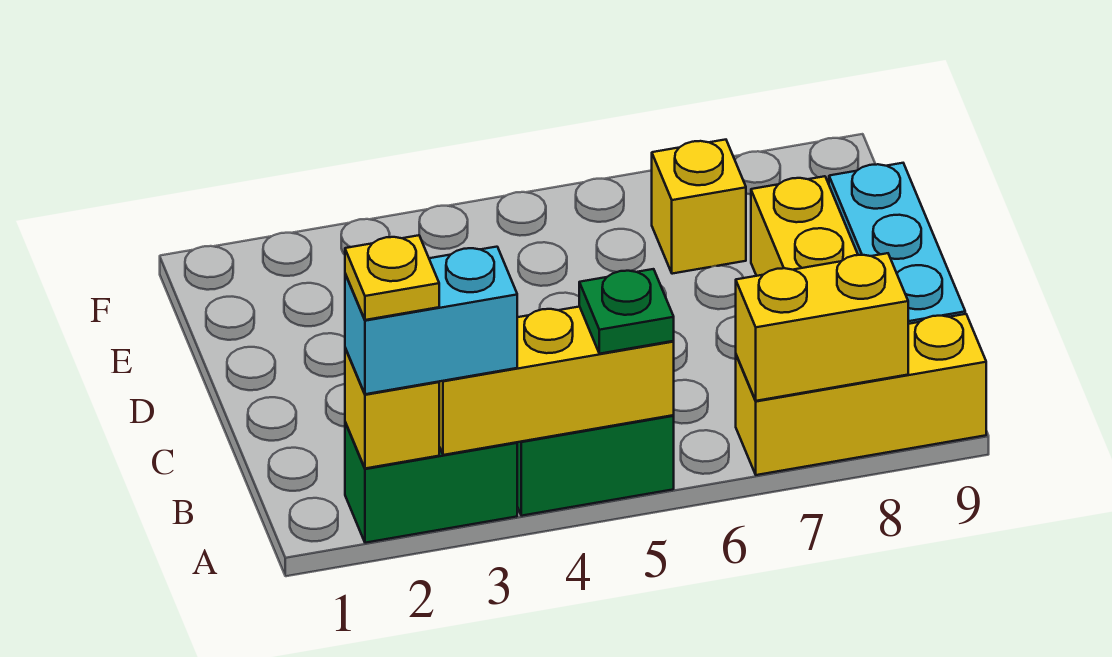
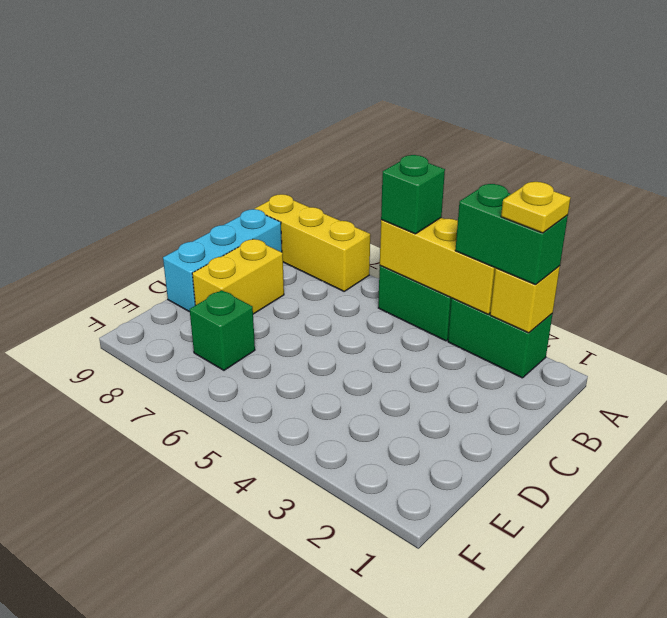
cyan brick A2:A3 level 3 -> green brick A2:A3 level 3
green plate A5 level 3 -> green brick A5 level 3
yellow brick A7:A8 level 2 -> none
yellow brick E7 level 1 -> green brick E7 level 1

